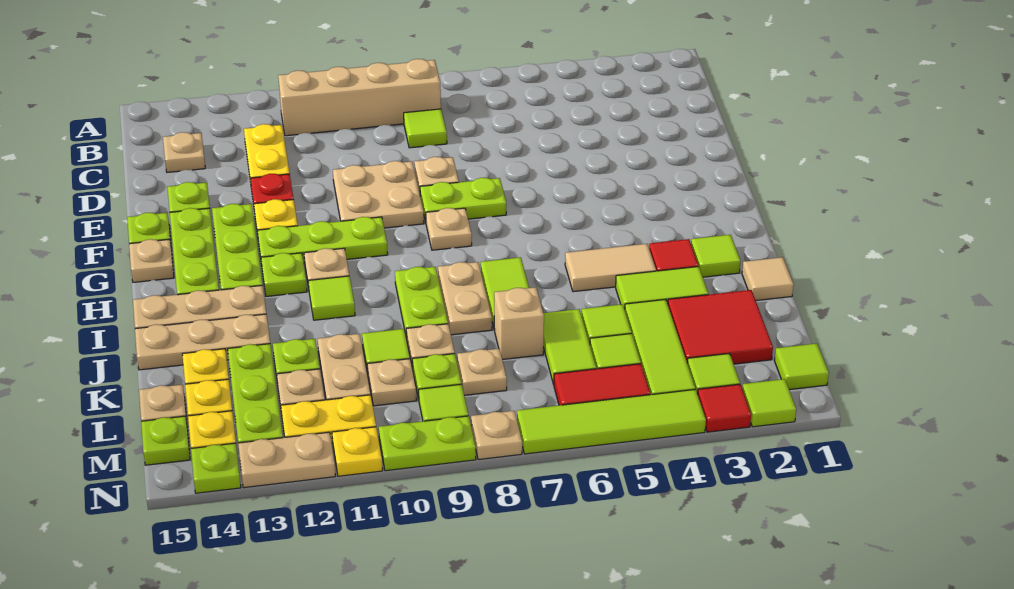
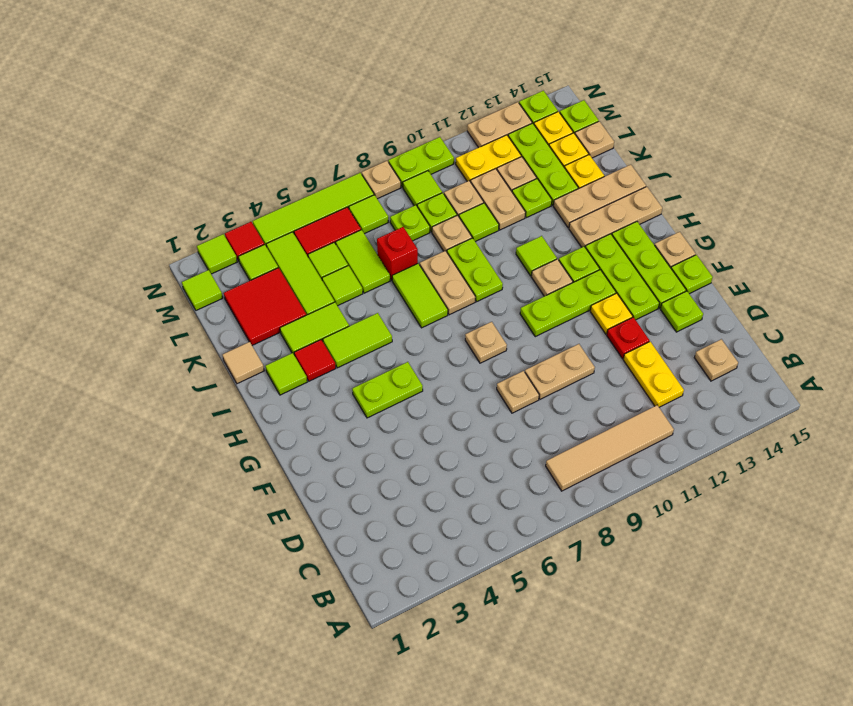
tan brick B8:B11 level 1 -> tan tile B8:B11 level 1
lime tile C8 level 1 -> lime tile M7 level 1
tan plate E9:F10 level 1 -> tan plate E9:E10 level 1
lime plate F7:F8 level 1 -> lime plate G4:G5 level 1
tan tile I4:I5 level 1 -> lime tile I4:I5 level 1
tan brick K7 level 1 -> red brick K7 level 1
tan plate L8 level 1 -> lime plate L8 level 1
yellow plate N11 level 1 -> none

